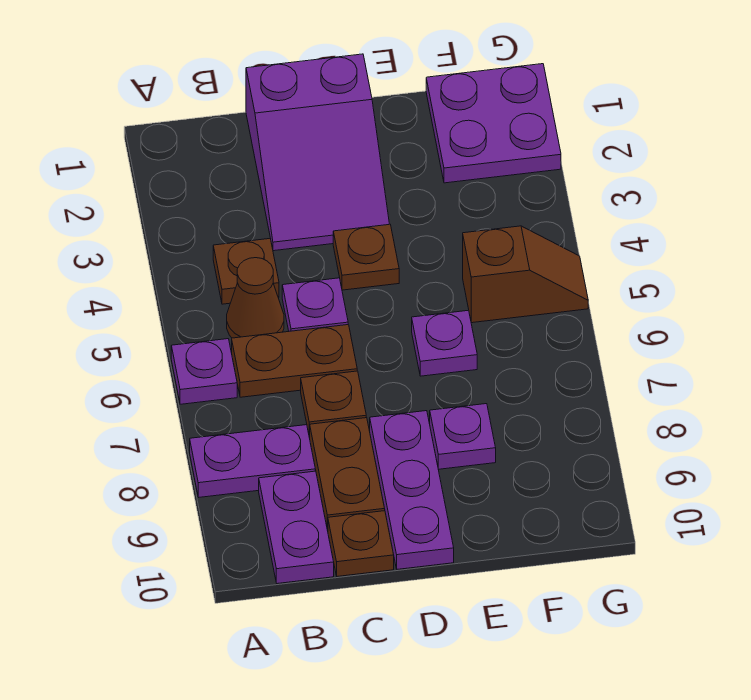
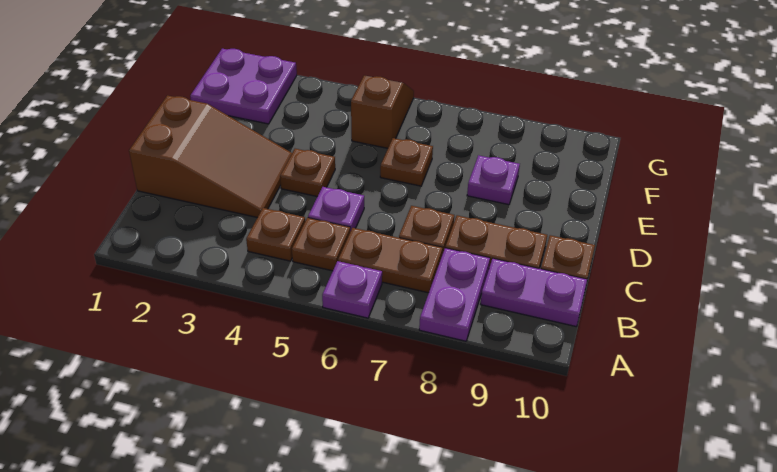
brown cone B5 level 1 -> brown plate B5 level 1
brown plate B6:C6 level 1 -> brown plate B6:B7 level 1
purple slope C1:D3 level 1 top 1 -> brown slope C1:D3 level 1 top 1
purple plate D8:D10 level 1 -> none
purple plate E6 level 1 -> brown plate E6 level 1

